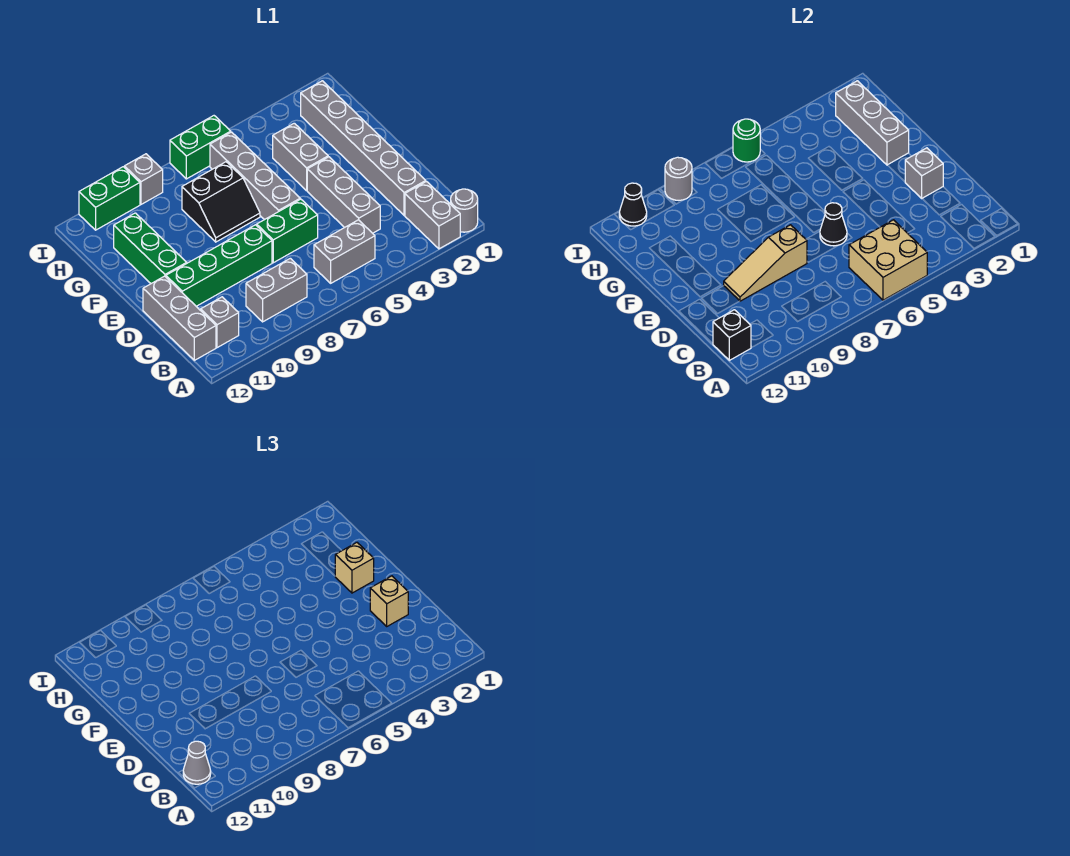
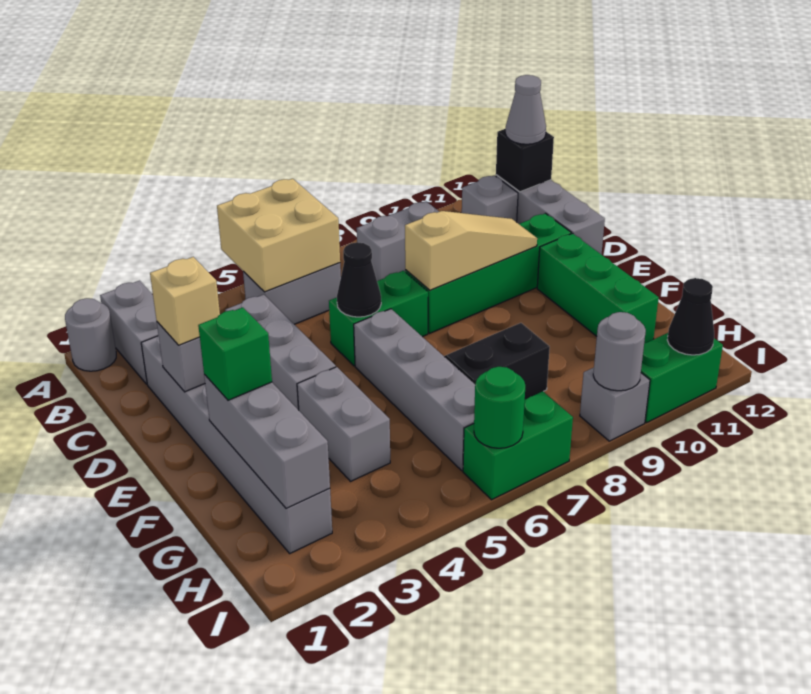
tan brick F2 level 3 -> green brick F2 level 3

